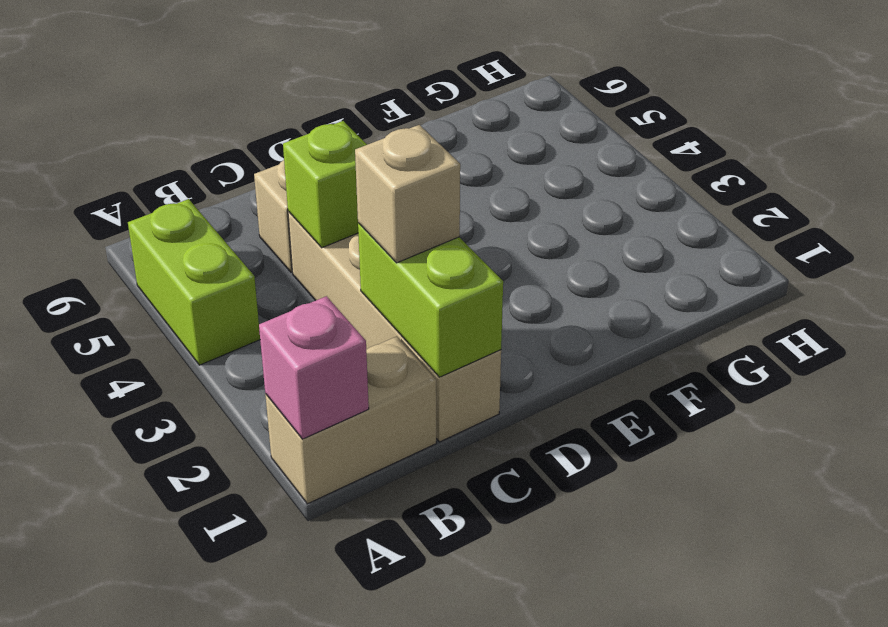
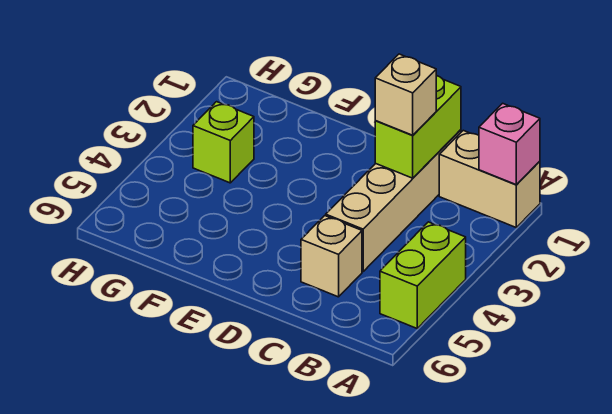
lime brick C4 level 2 -> lime brick G3 level 1

